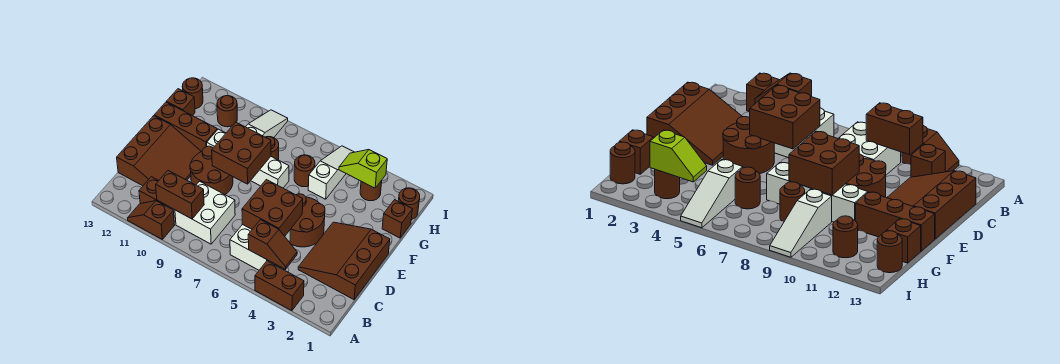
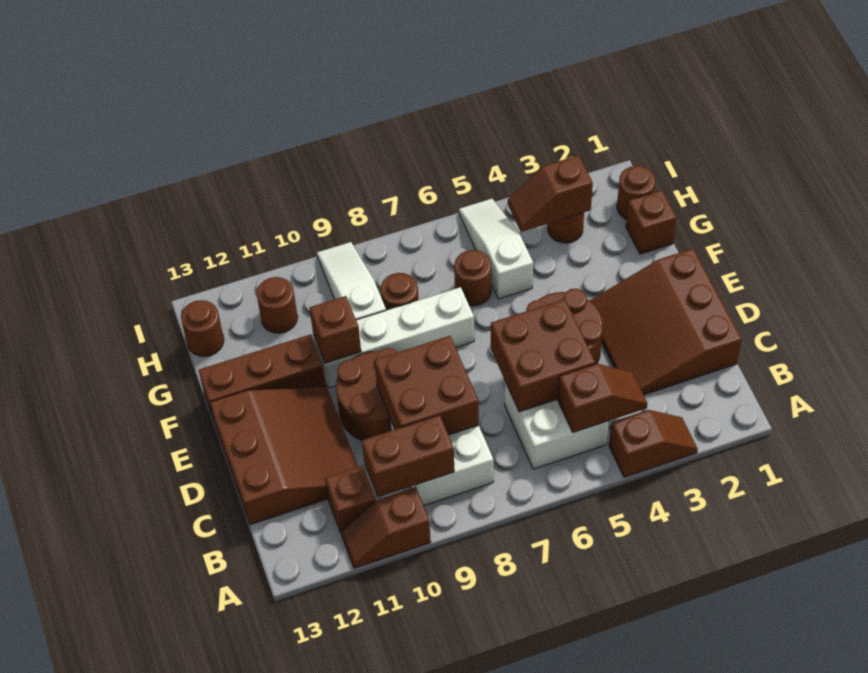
brown brick A3:A4 level 1 -> brown slope A3:A4 level 1 top 4
brown brick E8:F9 level 2 -> brown brick C8:D9 level 2
brown brick G13 level 1 -> brown brick F10 level 2
lime slope H3:H4 level 2 top 3 -> brown slope H3:H4 level 2 top 3

